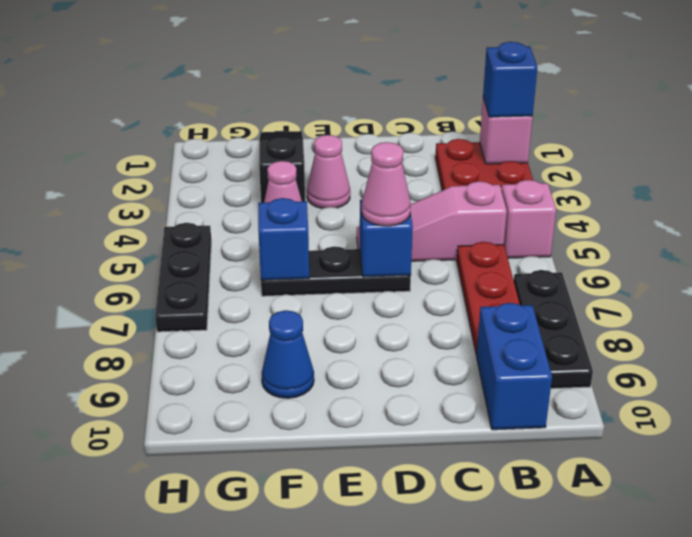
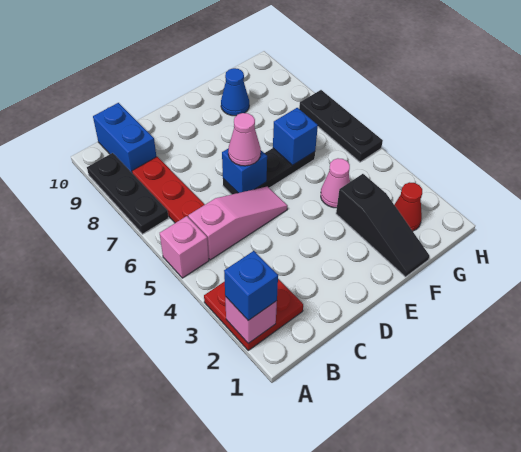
pink cone E3 level 1 -> none
none -> red cone G2 level 1

